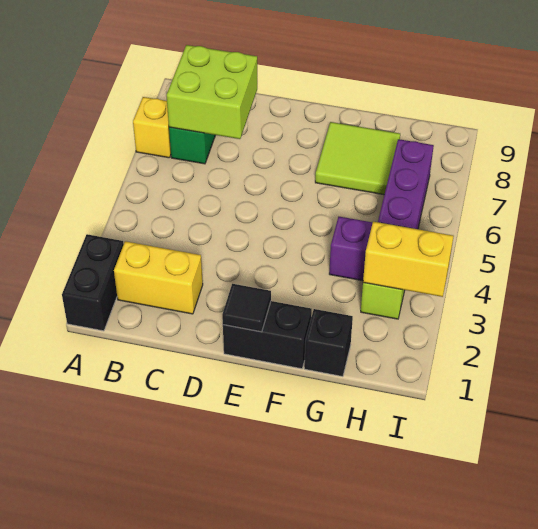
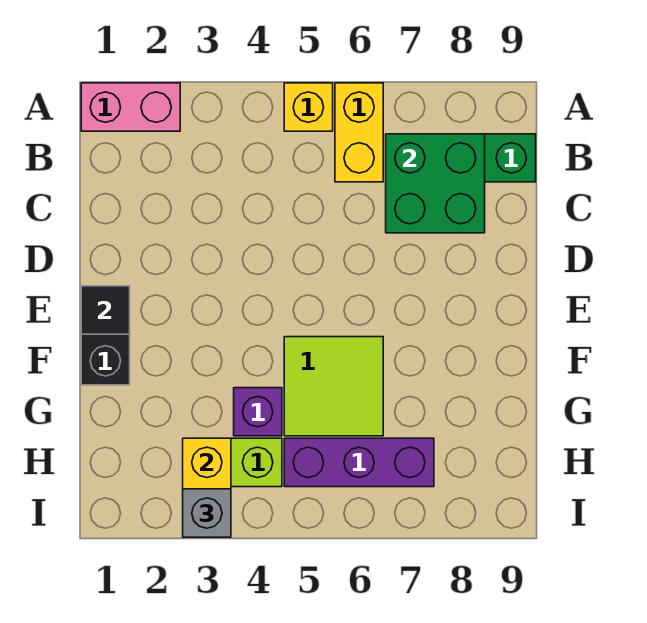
black brick A1:A2 level 1 -> pink brick A1:A2 level 1
yellow brick A7 level 1 -> yellow brick A5 level 1
yellow brick B2:C2 level 1 -> yellow brick A6:B6 level 1
lime brick B7:C8 level 2 -> green brick B7:C8 level 2
lime tile F7:G8 level 1 -> lime tile F5:G6 level 1
black brick G1 level 1 -> none
none -> grey brick I3 level 3

